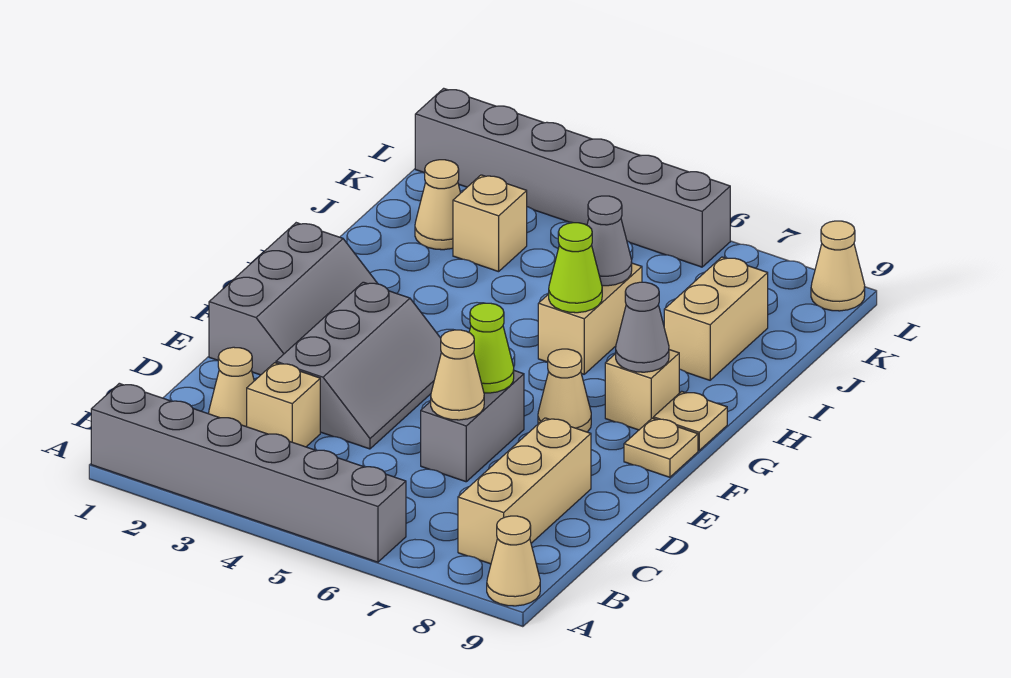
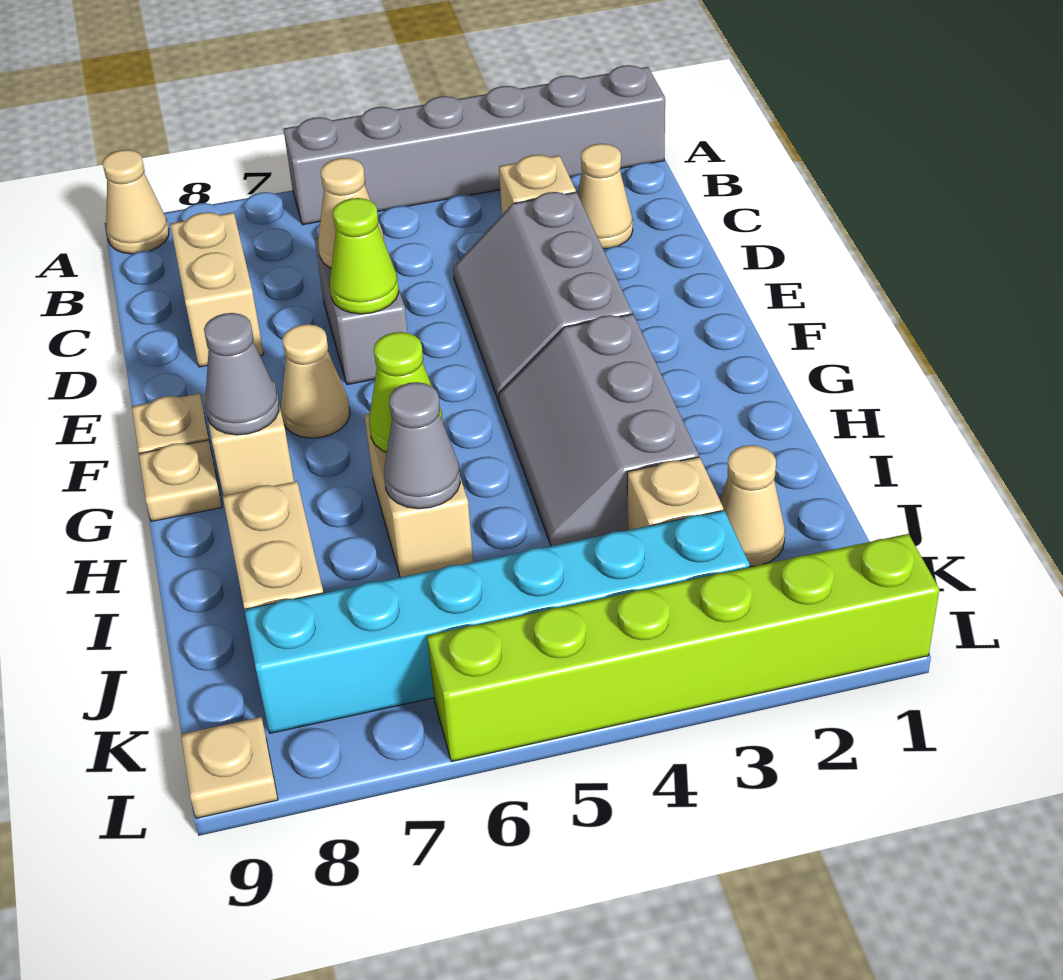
tan brick B8:D8 level 1 -> tan brick C8:D8 level 1
grey slope E1:G2 level 1 top 1 -> grey slope G3:I4 level 1 top 3
none -> cyan brick K3:K8 level 1
grey brick L1:L6 level 1 -> lime brick L1:L6 level 1
tan cone L9 level 1 -> tan plate L9 level 1

